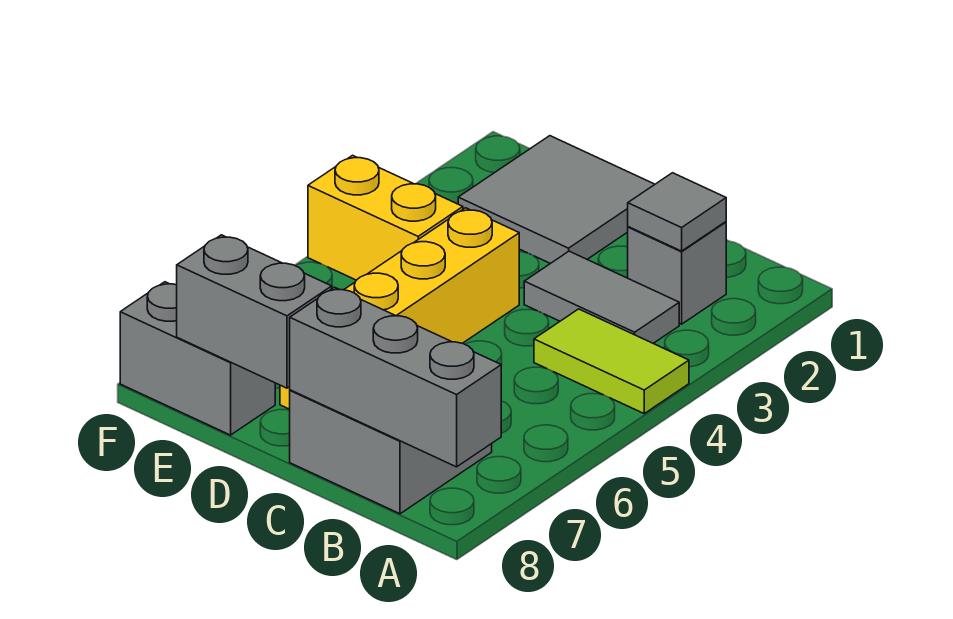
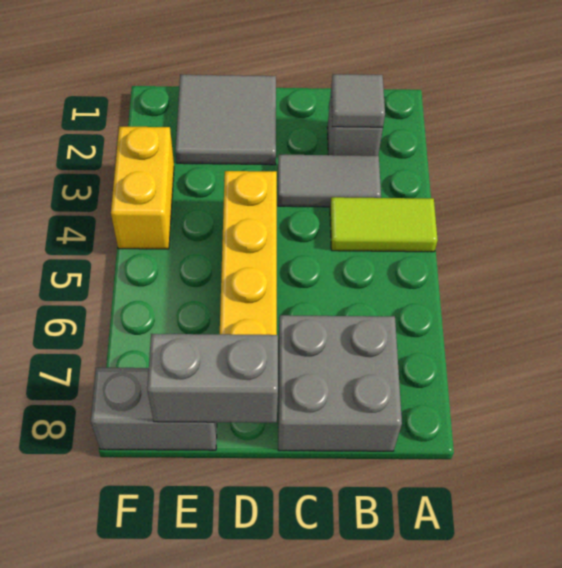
grey brick A8:C8 level 2 -> none
yellow brick E4:F4 level 1 -> yellow brick F3:F4 level 1

